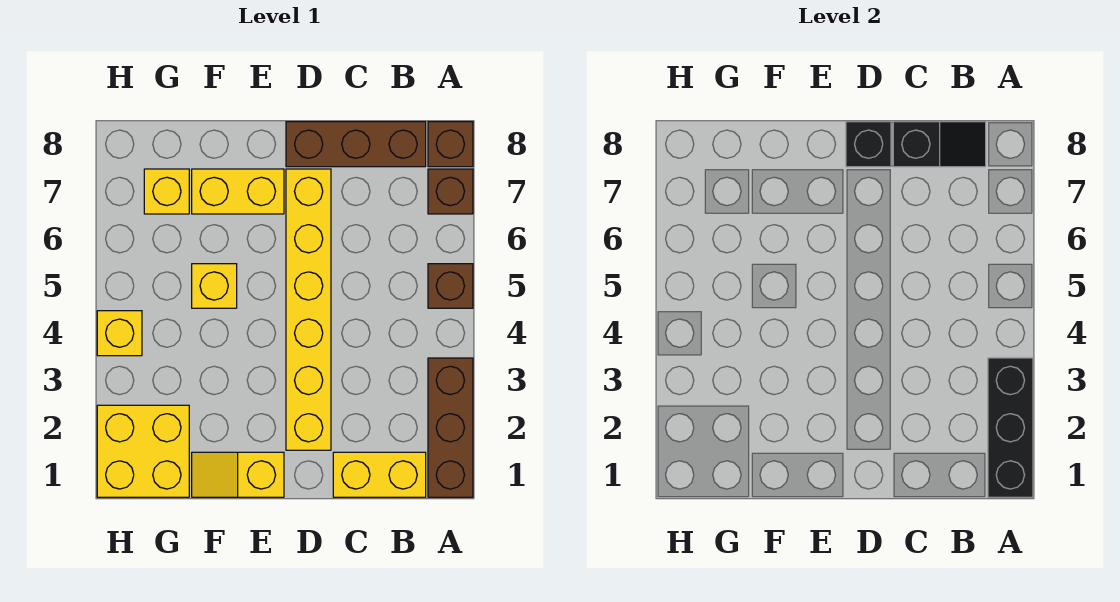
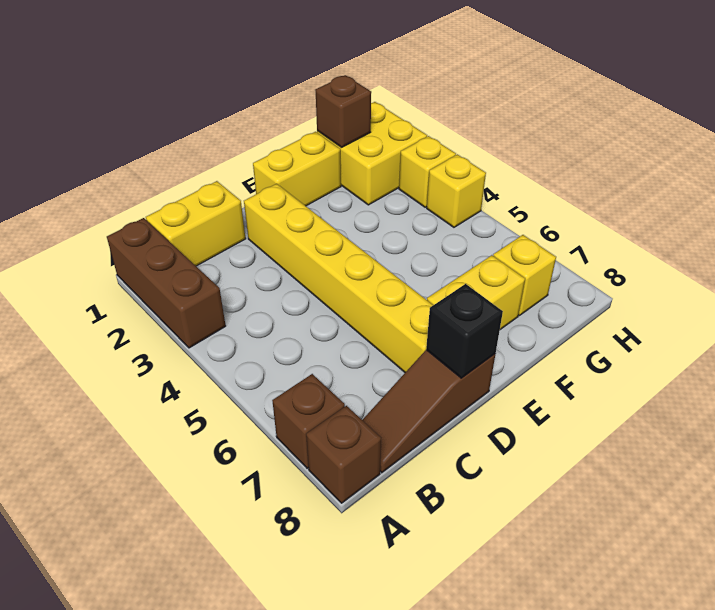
black brick A1:A3 level 2 -> none
brown brick A5 level 1 -> brown brick G1 level 2
brown brick B8:D8 level 1 -> brown slope B8:D8 level 1 top D
black slope B8:C8 level 2 top C -> none
yellow slope E1:F1 level 1 top E -> yellow brick E1:F1 level 1
yellow brick F5 level 1 -> yellow brick H3 level 1

